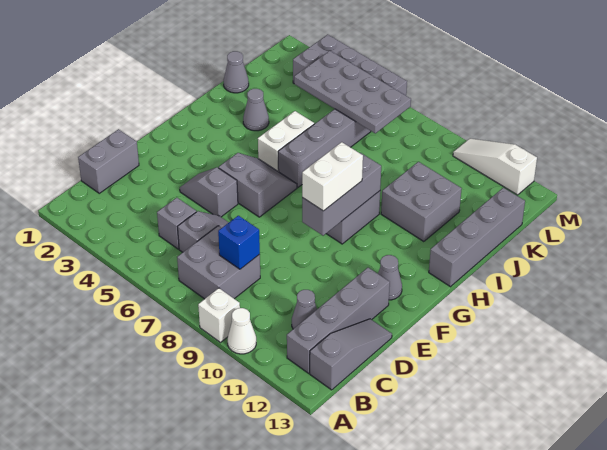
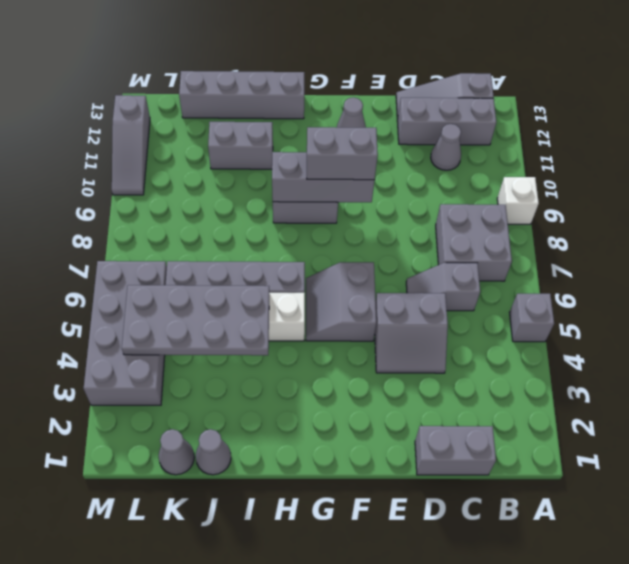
white cone A10 level 1 -> none
grey brick B12:E12 level 1 -> grey brick B12:D12 level 1
grey brick C5 level 1 -> grey brick A5 level 1
blue brick C8 level 2 -> none
grey slope E4:E5 level 1 top 5 -> grey slope D4:E5 level 1 top 5
white brick F9:G9 level 3 -> grey brick F9:G9 level 3
grey cone I3 level 1 -> grey cone K1 level 1
grey brick I10:J11 level 1 -> grey brick I11:J11 level 1
grey plate K4:L7 level 2 -> grey plate I4:L5 level 2
white slope M10:M12 level 1 top 12 -> grey slope M10:M12 level 1 top 12

